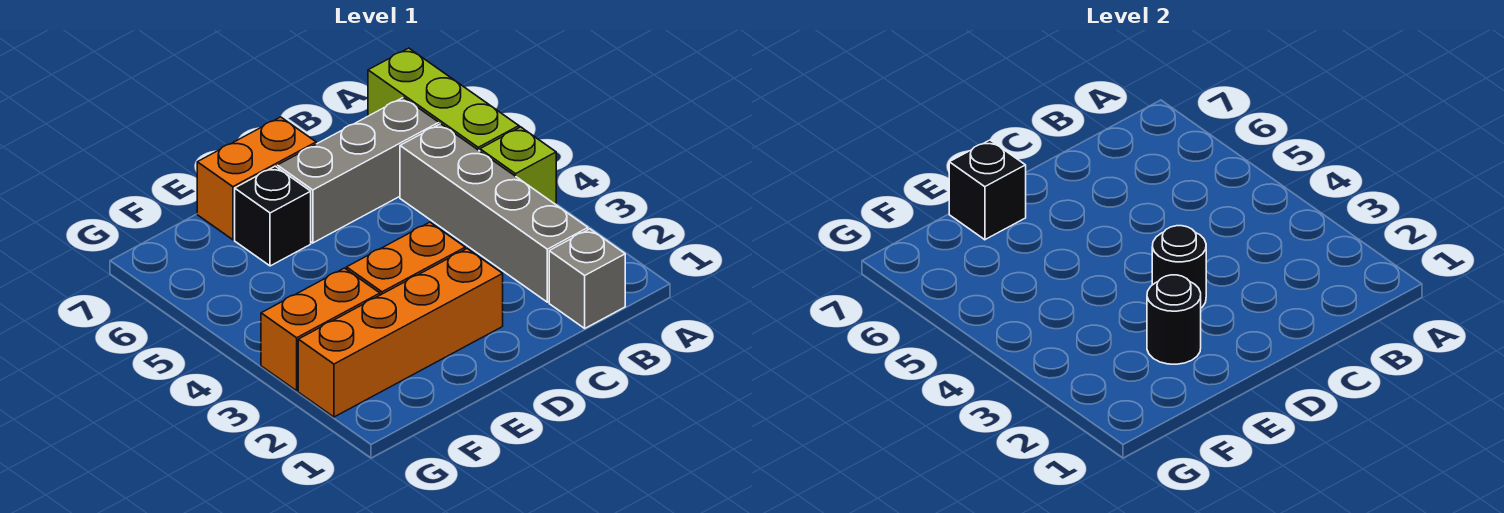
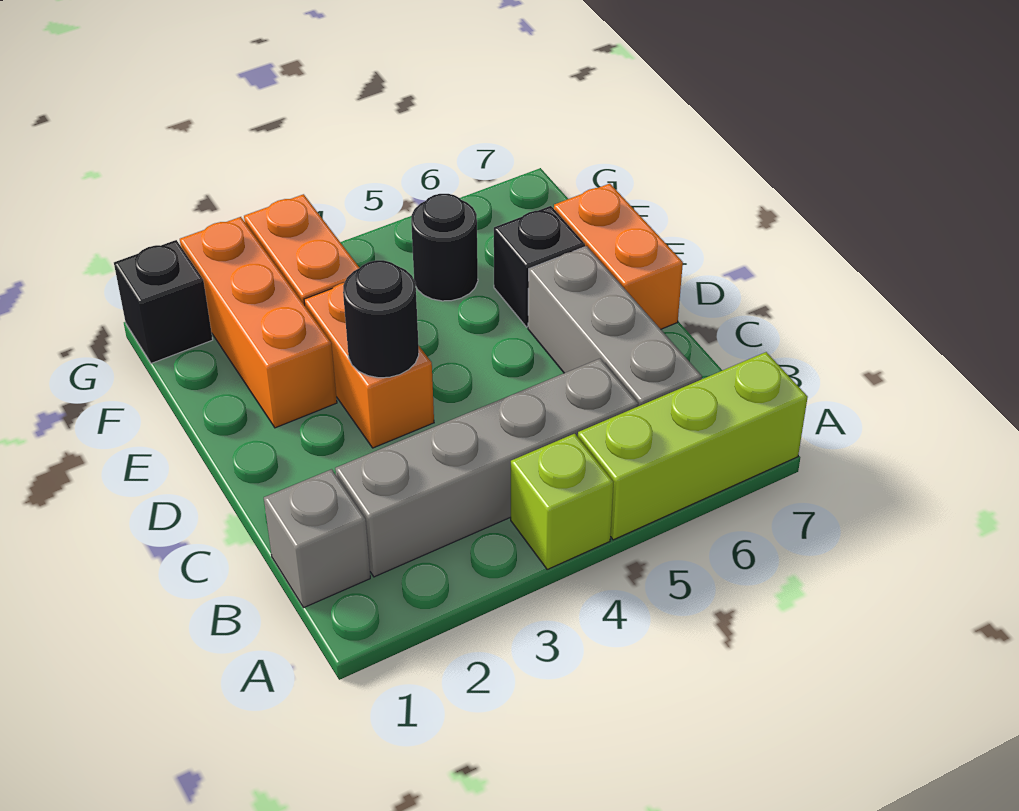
orange brick D2:G2 level 1 -> orange brick E2:G2 level 1
black round brick E2 level 2 -> black round brick F5 level 1
black brick E7 level 2 -> black brick G1 level 1

